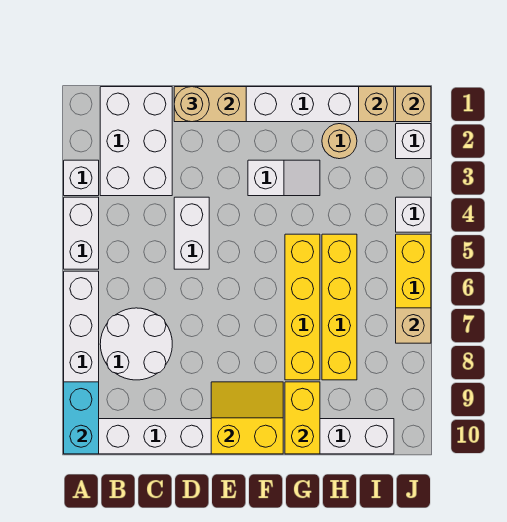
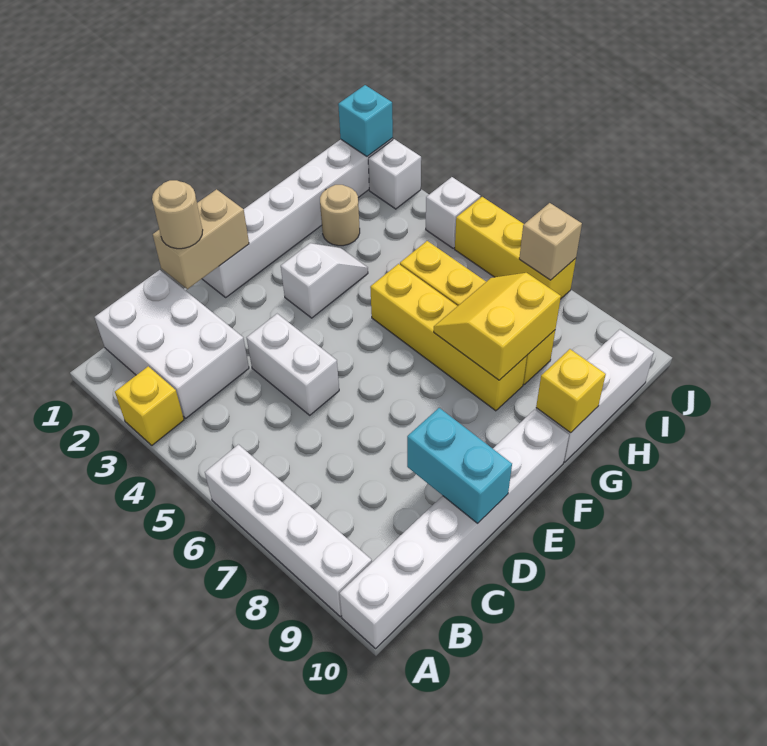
white brick A3 level 1 -> yellow brick A3 level 1
white brick A4:A5 level 1 -> none
cyan brick A9:A10 level 2 -> cyan brick D9:D10 level 2
white round brick B7:C8 level 1 -> none
yellow slope E9:F10 level 2 top 10 -> yellow slope G7:H8 level 2 top 8
yellow brick G9:G10 level 2 -> yellow brick G10 level 2
tan brick I1 level 2 -> none
tan brick J1 level 2 -> cyan brick J1 level 2

